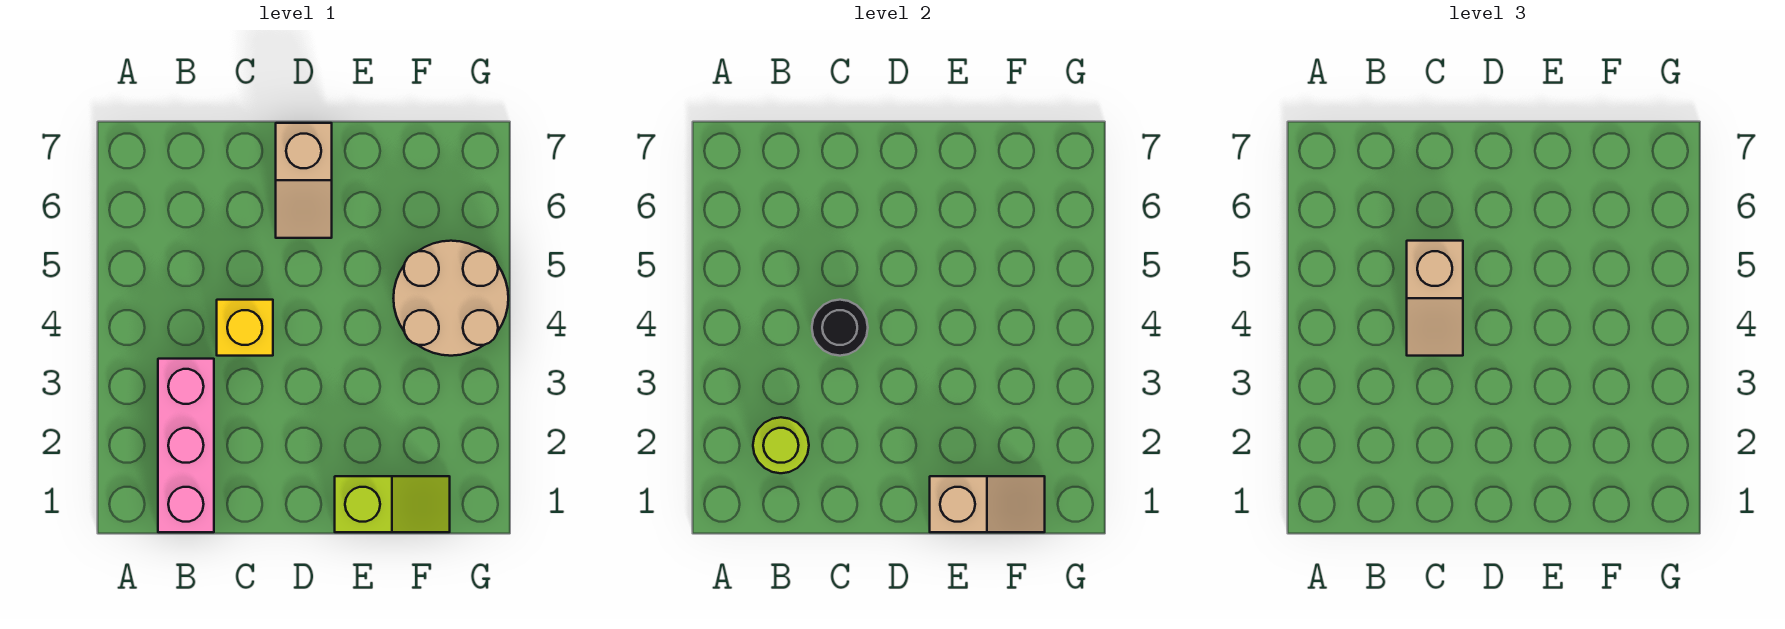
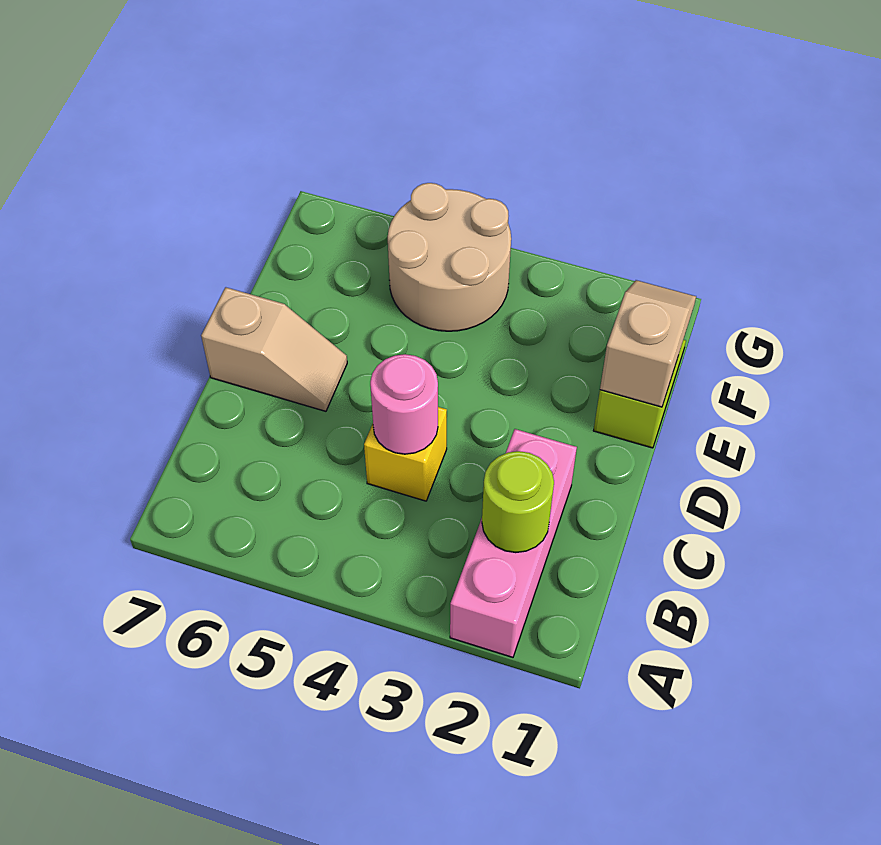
pink brick B1:B3 level 1 -> pink brick A2:C2 level 1
black round brick C4 level 2 -> pink round brick C4 level 2
tan slope C4:C5 level 3 top 5 -> none

